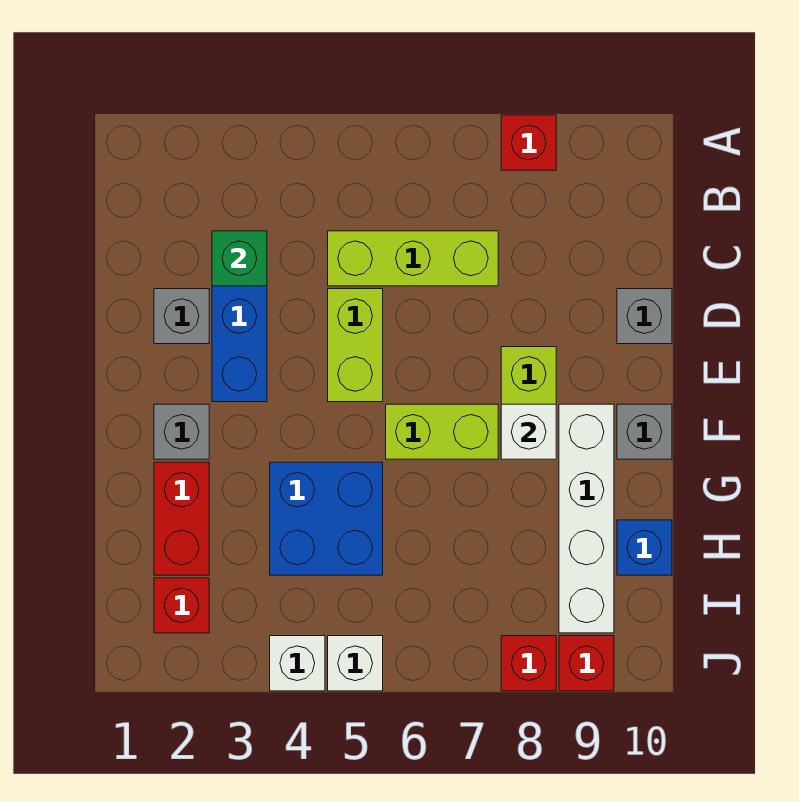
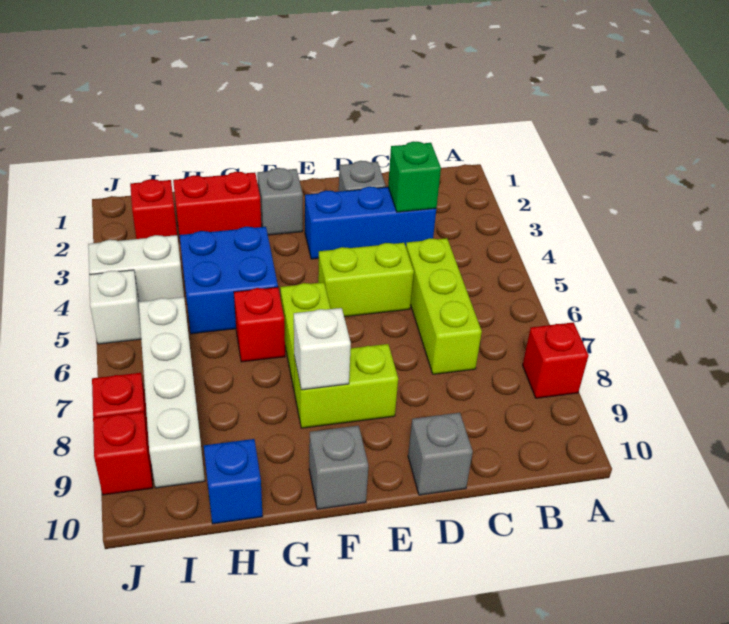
white brick F9:I9 level 1 -> white brick I6:I9 level 1
none -> red brick G6 level 1
white brick J4 level 1 -> white brick I4:J4 level 1

